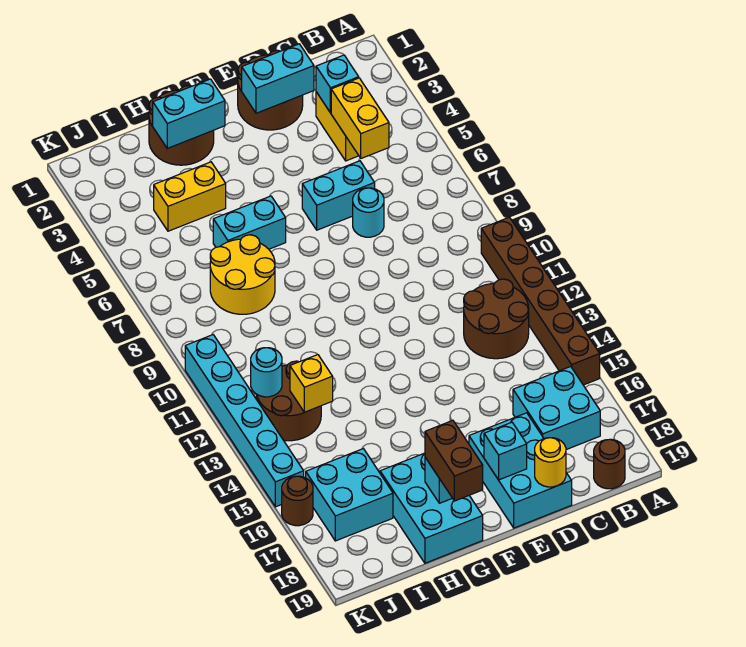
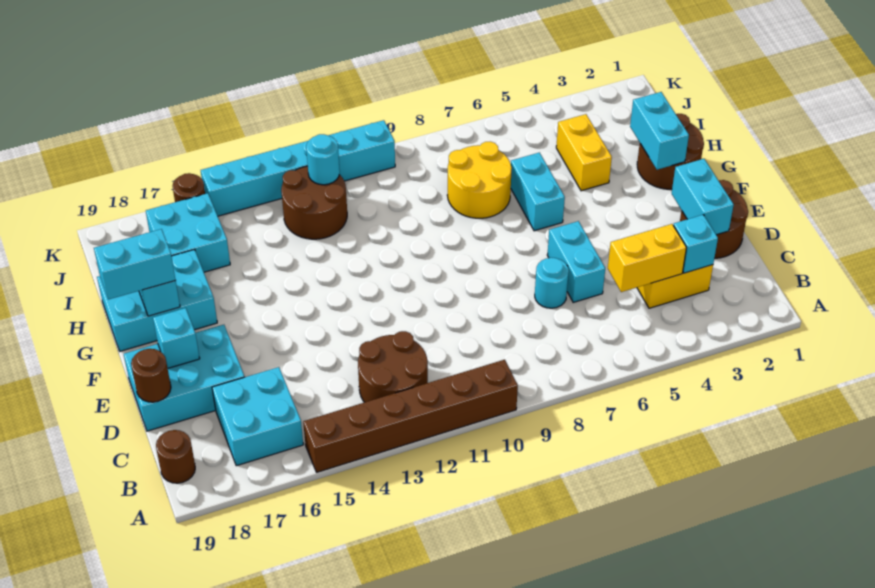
yellow round brick D19 level 2 -> brown round brick D19 level 2
brown brick G18:G19 level 3 -> cyan brick G18:G19 level 3
yellow brick I13 level 2 -> none

